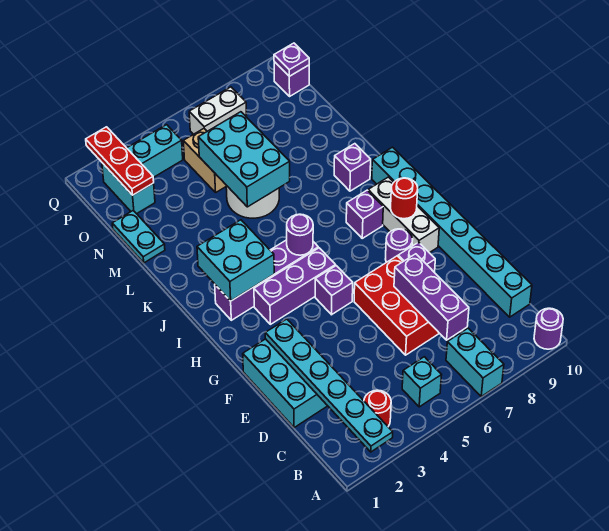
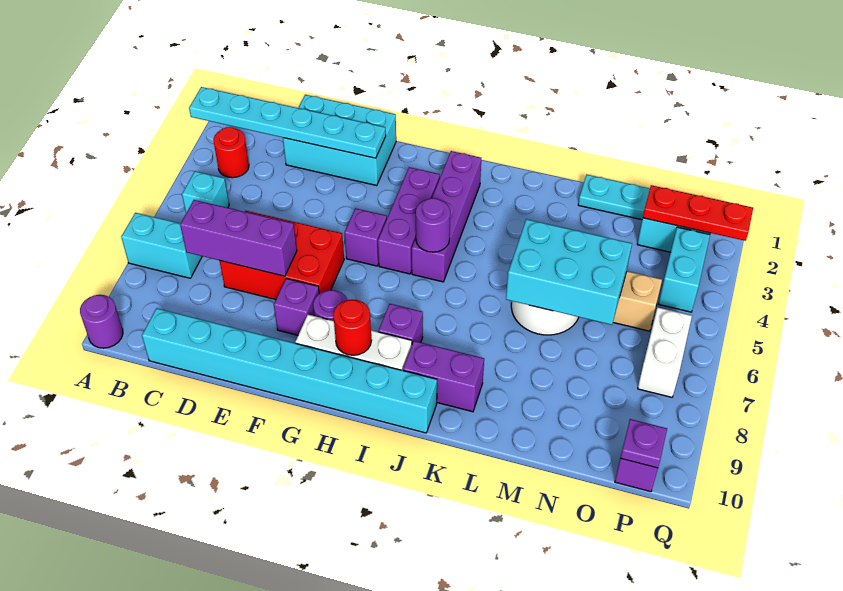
cyan brick I2:J3 level 2 -> none
purple brick K9 level 1 -> purple brick J9:K9 level 1

